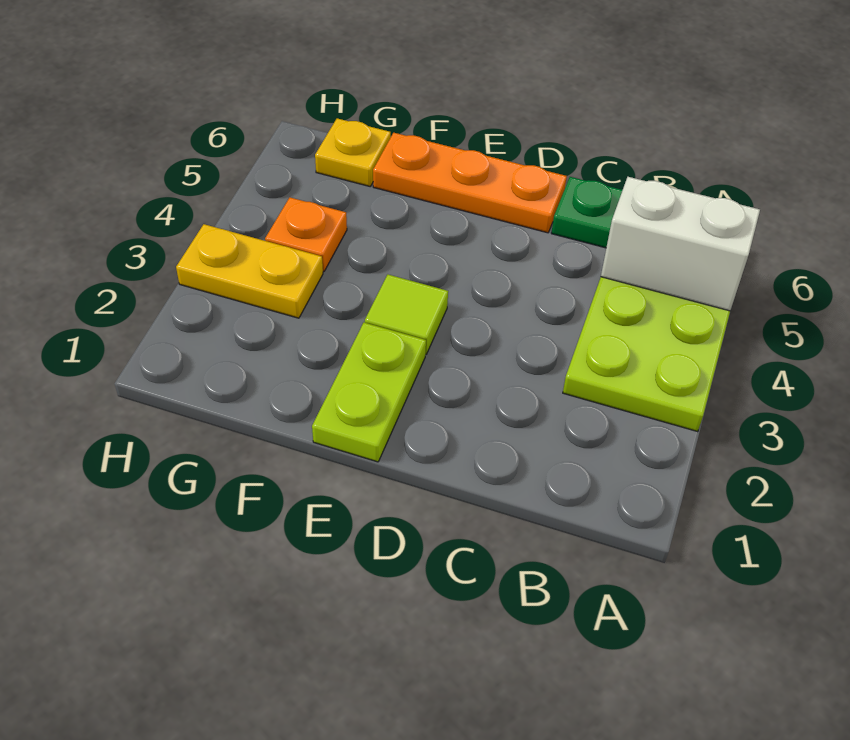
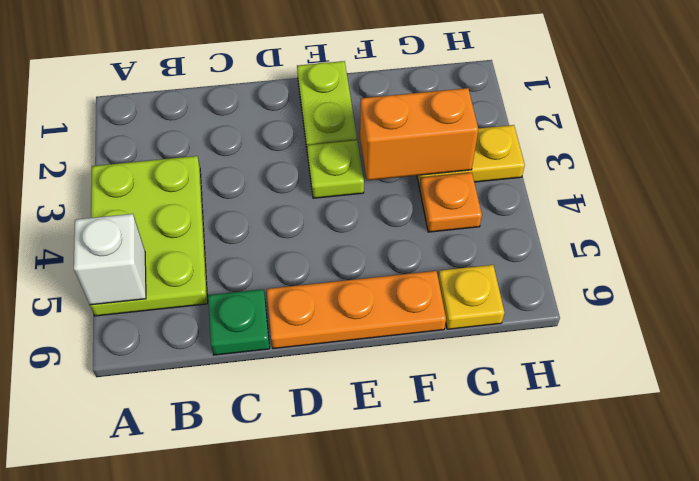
white brick A5:B5 level 2 -> white brick A5 level 2
lime tile E3 level 1 -> lime plate E3 level 1
none -> orange brick F3:G3 level 2

